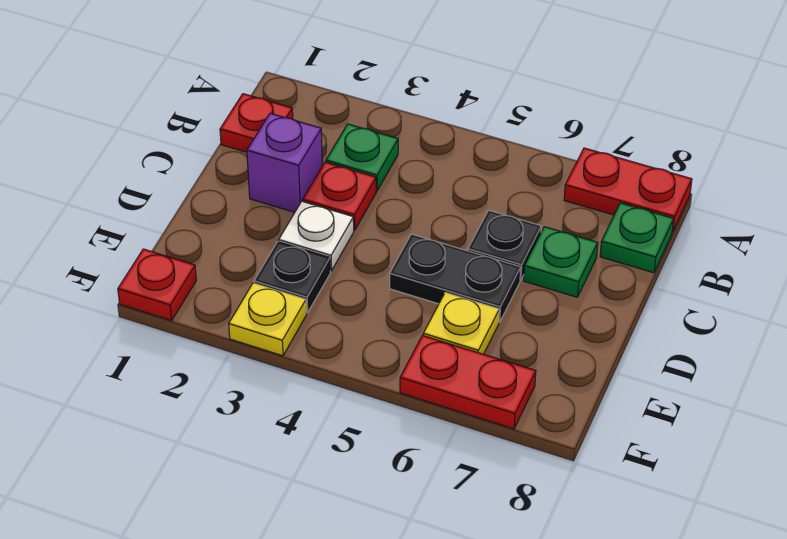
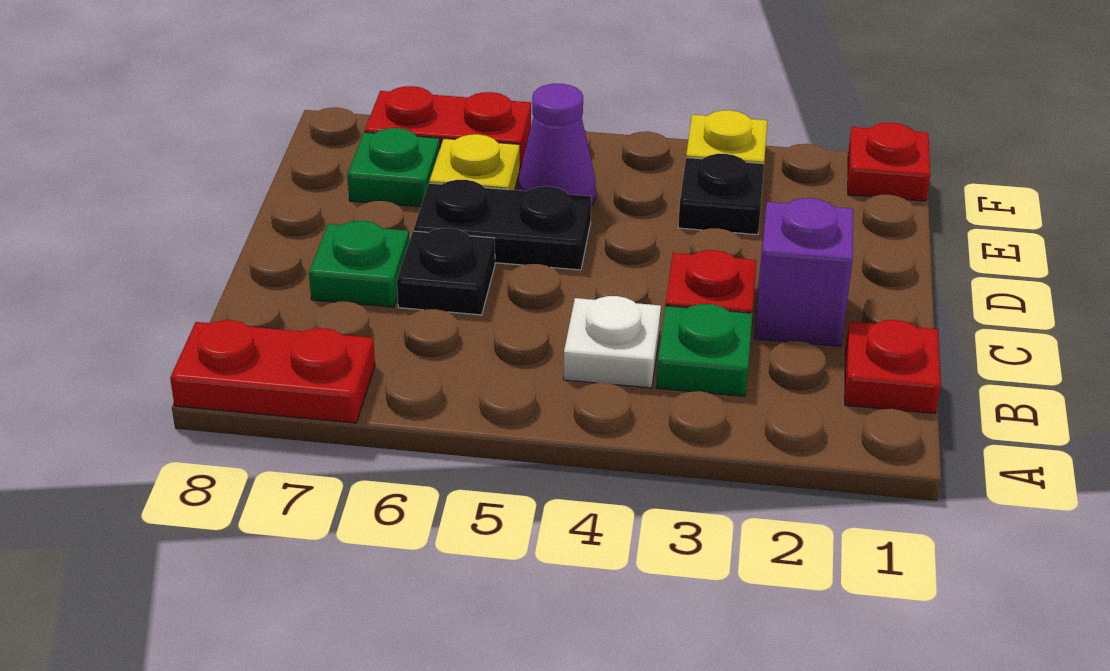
green plate B8 level 1 -> green plate E7 level 1
white plate D3 level 1 -> white plate B4 level 1
none -> purple cone E5 level 1

